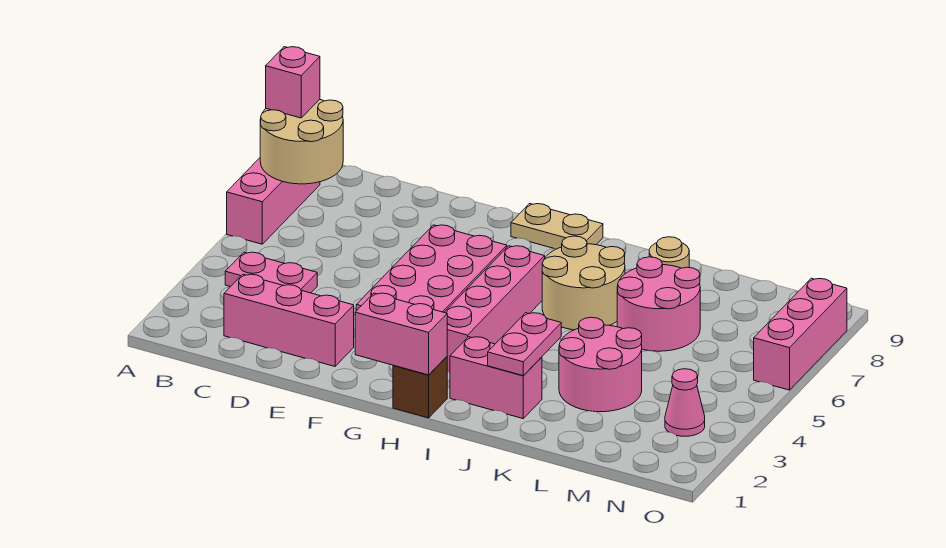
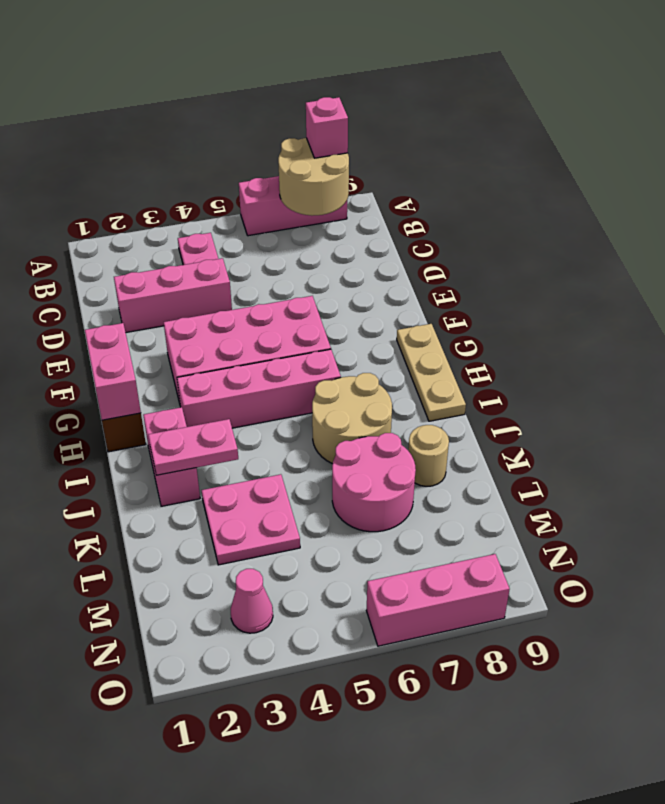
pink brick C2:E2 level 1 -> pink brick D2:D4 level 1
tan plate G9:H9 level 1 -> tan plate G9:I9 level 1
pink round brick K3:L4 level 1 -> pink plate K3:L4 level 1

